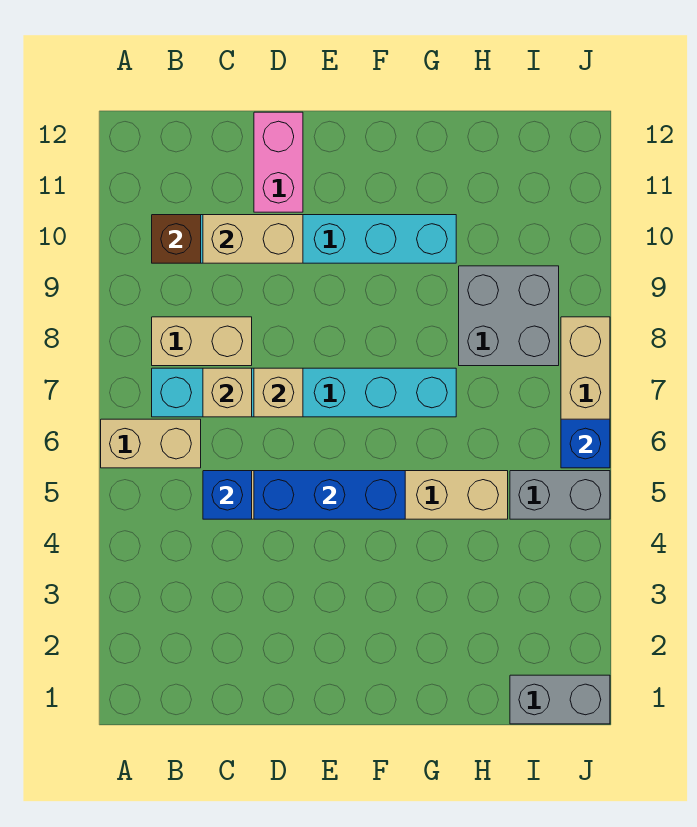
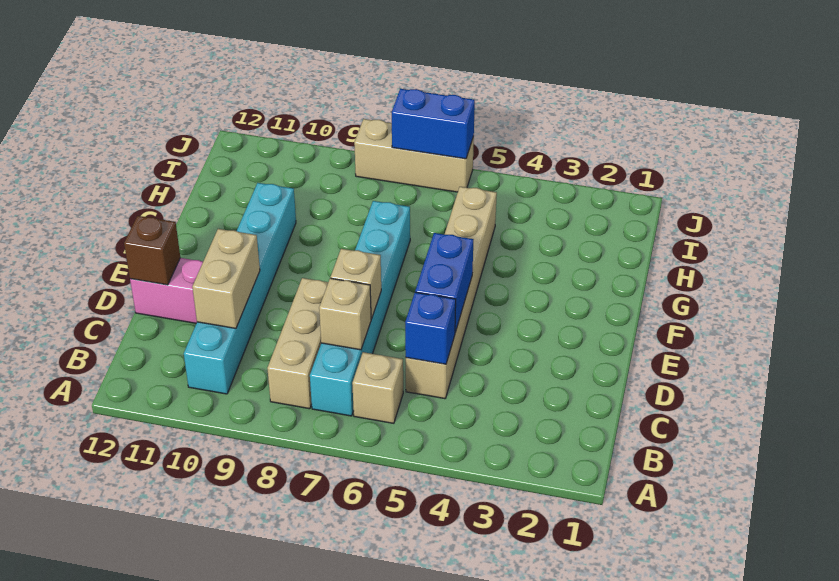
tan brick A6:B6 level 1 -> tan brick B6 level 1
tan brick B8:C8 level 1 -> tan brick B8:D8 level 1
brown brick B10 level 2 -> brown brick D12 level 2
blue brick D5:F5 level 2 -> blue brick D5:E5 level 2
grey brick H8:I9 level 1 -> none
grey brick I1:J1 level 1 -> none
grey brick I5:J5 level 1 -> none
blue brick J6 level 2 -> blue brick J6:J7 level 2

